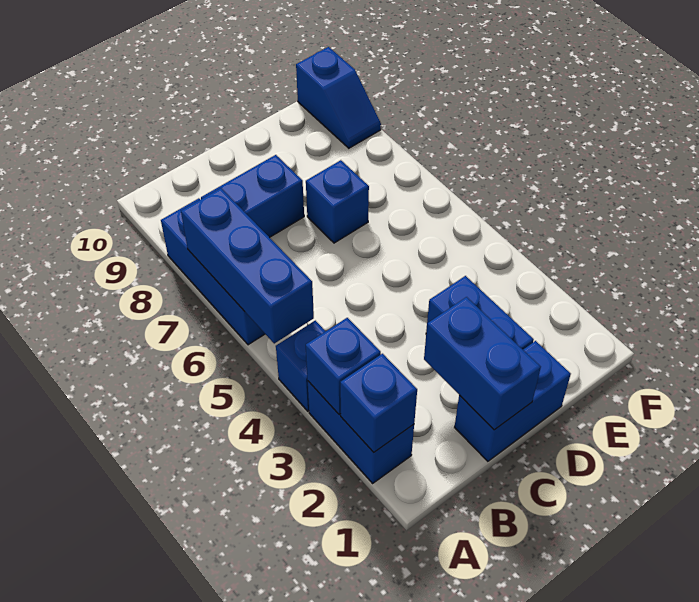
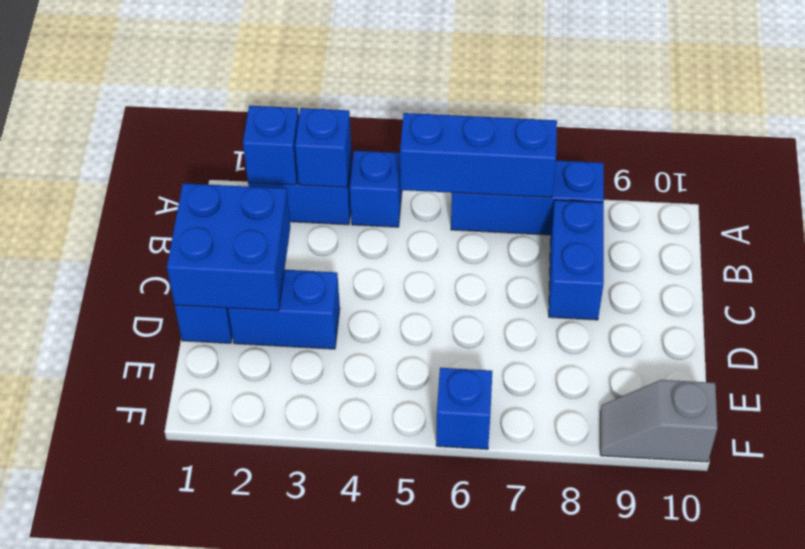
blue brick C1:C2 level 2 -> blue brick C1:D2 level 2
blue brick D7 level 1 -> blue brick F6 level 1
blue slope F9:F10 level 1 top 10 -> grey slope F9:F10 level 1 top 10

